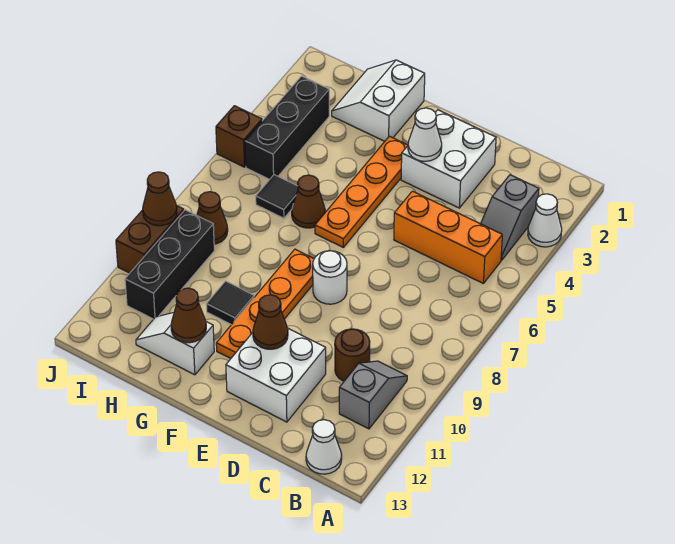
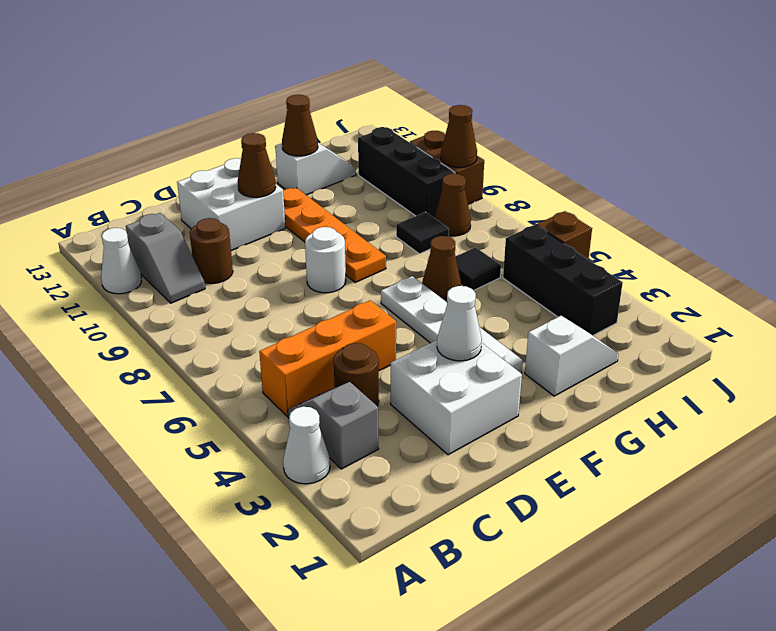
white cone B13 level 1 -> white cone A11 level 1
none -> brown round brick C4 level 1
orange plate F3:F6 level 1 -> white plate F3:F6 level 1
white slope G1:H2 level 1 top G -> white slope G2:H2 level 1 top G
black tile G10 level 1 -> black tile H8 level 1

